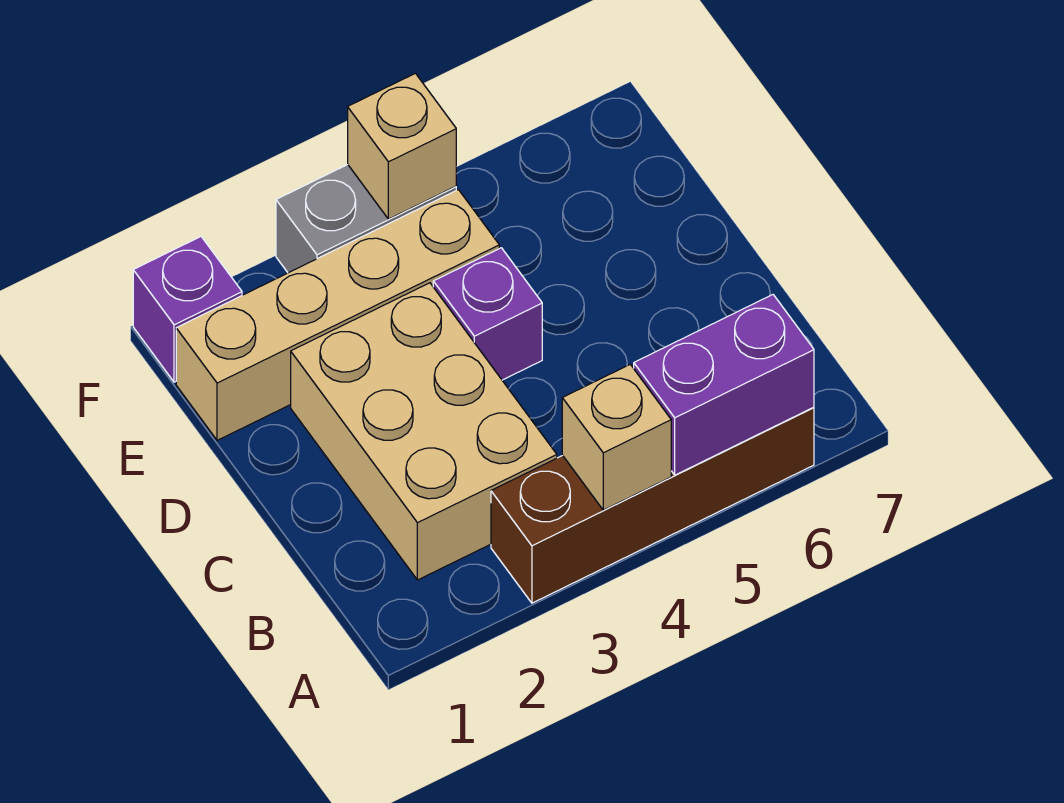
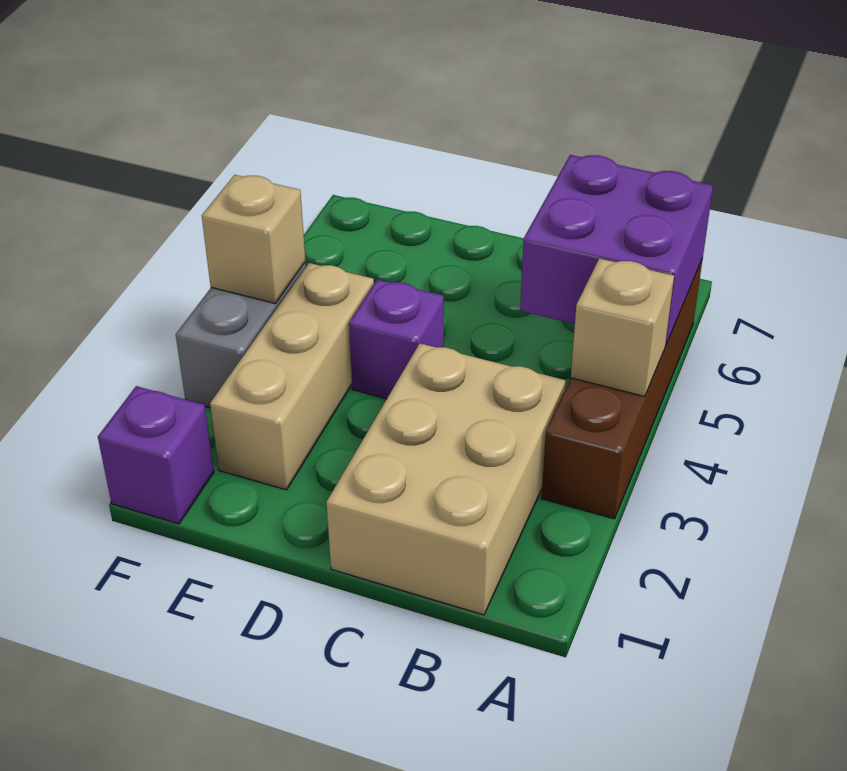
purple brick A5:A6 level 2 -> purple brick A5:B6 level 2
tan brick B2:D3 level 1 -> tan brick B1:C3 level 1
tan brick E1:E4 level 1 -> tan brick E2:E4 level 1

